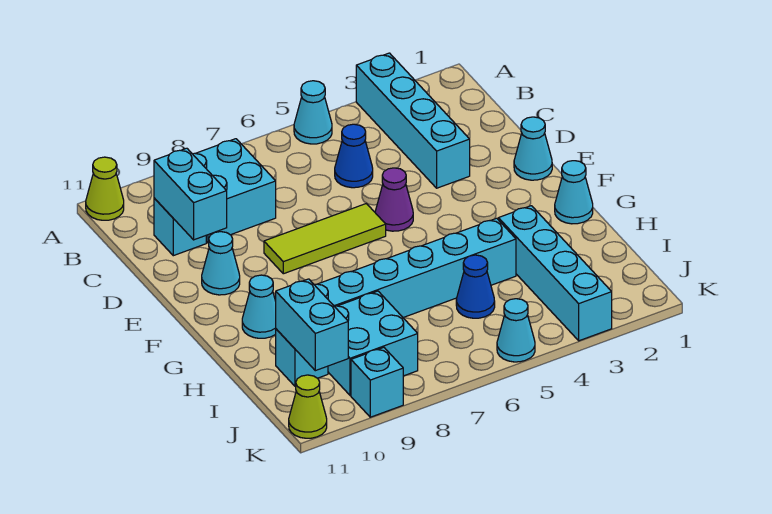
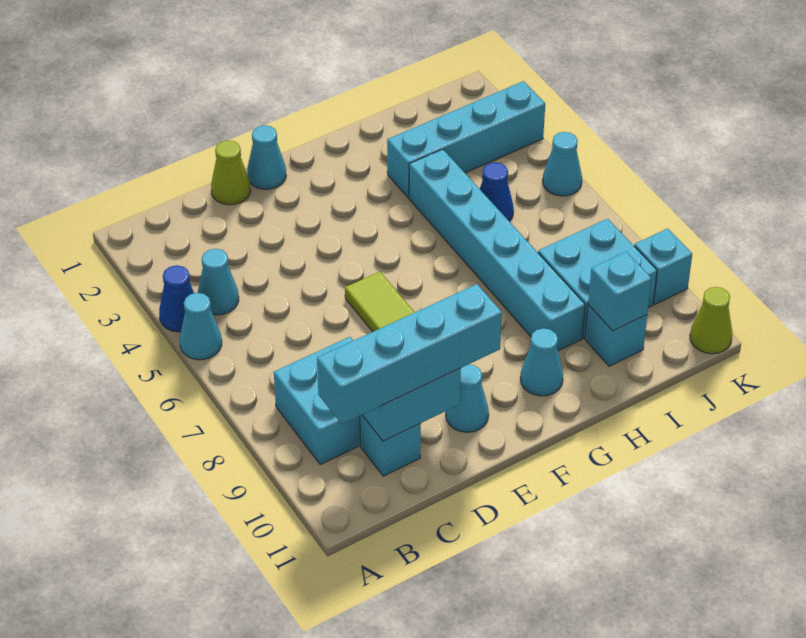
cyan brick A3:D3 level 1 -> cyan brick B10:E10 level 3
lime cone A11 level 1 -> lime cone D1 level 1
blue cone C5 level 1 -> blue cone A4 level 1
purple cone E5 level 1 -> none
cyan cone G1 level 1 -> cyan cone B4 level 1
cyan brick I10:J10 level 2 -> cyan brick I10 level 2

